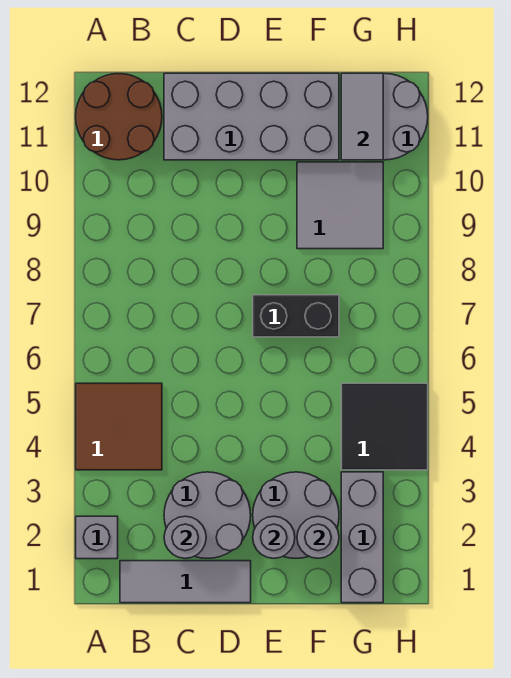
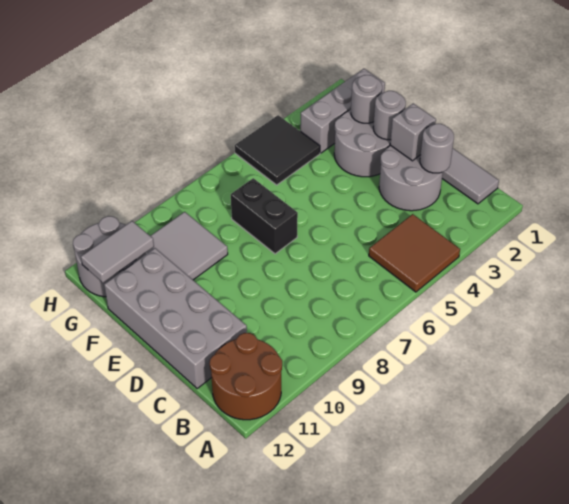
grey brick A2 level 1 -> grey brick D2 level 2

